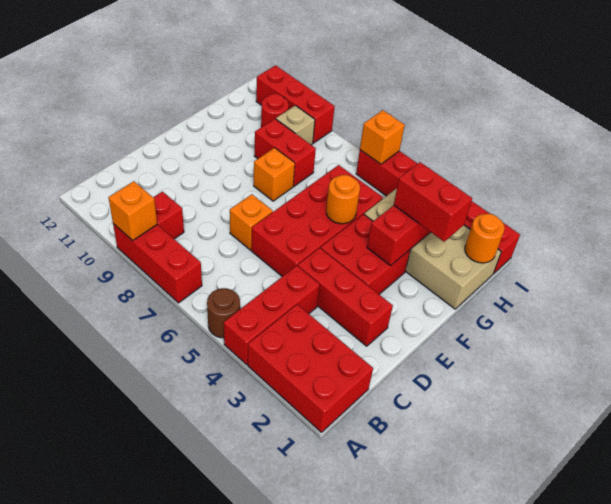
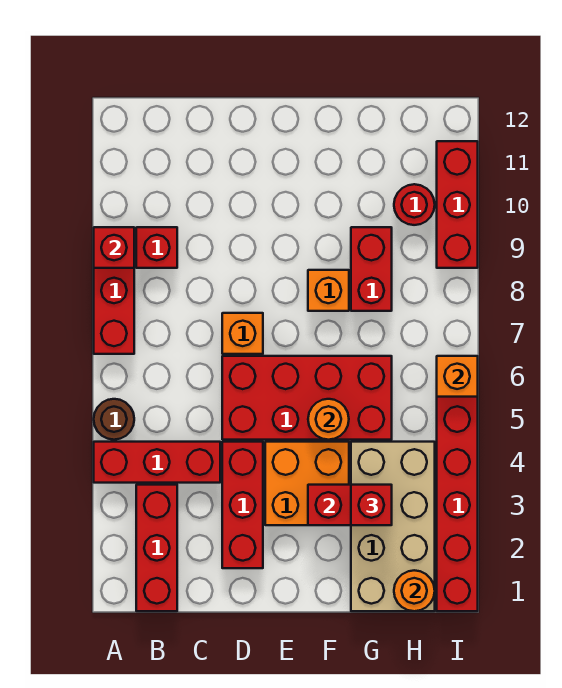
red brick A1:B3 level 1 -> red brick B1:B3 level 1
orange brick A9 level 2 -> red brick A9 level 2
red brick E3:F4 level 1 -> orange brick E3:F4 level 1
red brick G2:G3 level 3 -> red brick G3 level 3
tan brick H9 level 1 -> none

